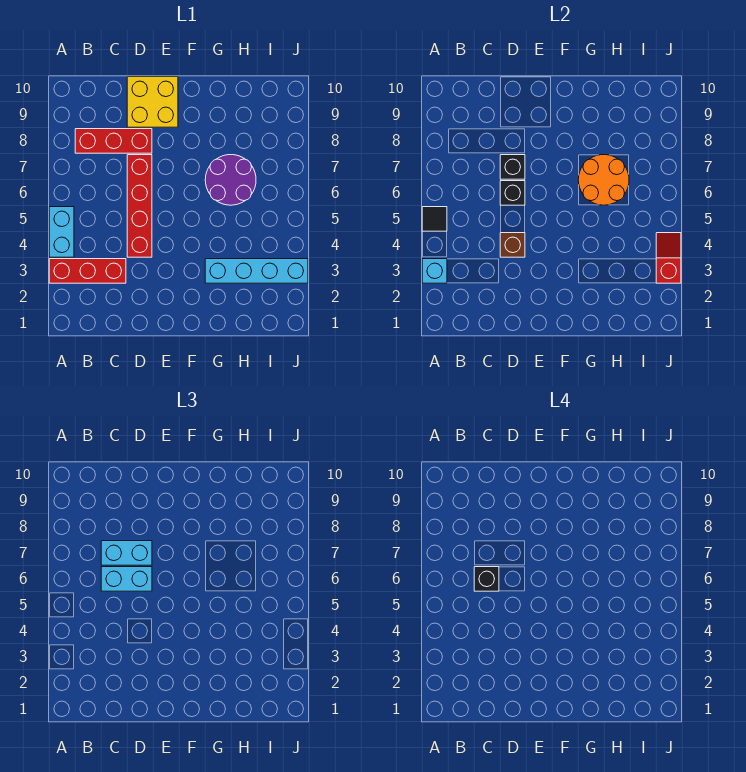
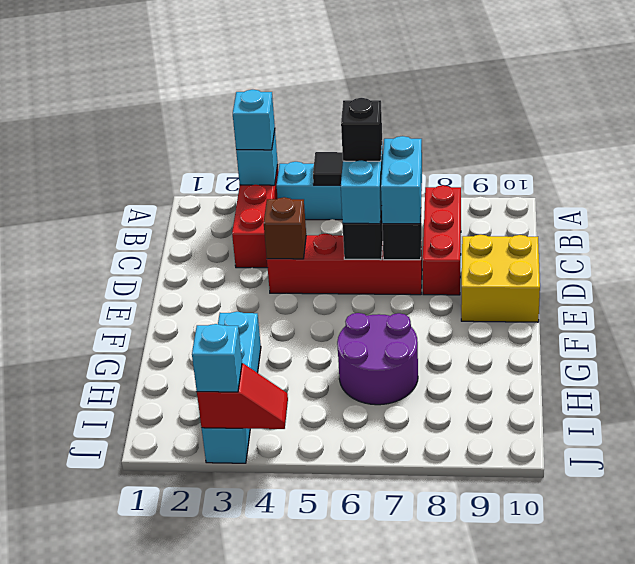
none -> cyan brick A3 level 3
orange round brick G6:H7 level 2 -> none
none -> cyan brick J3 level 3

